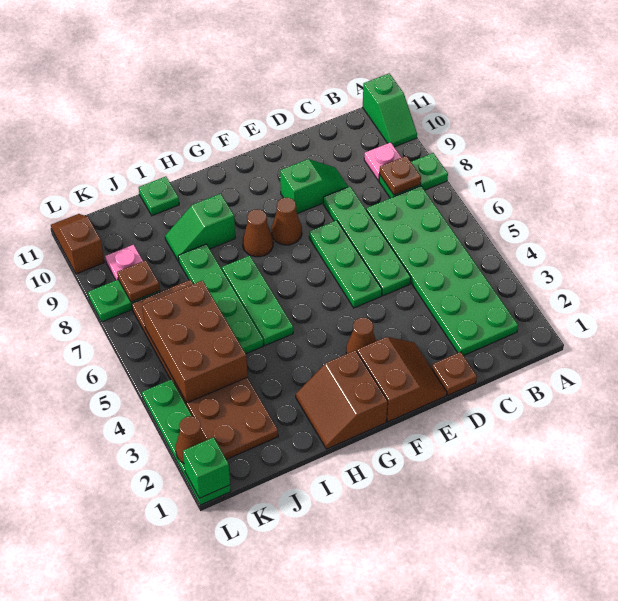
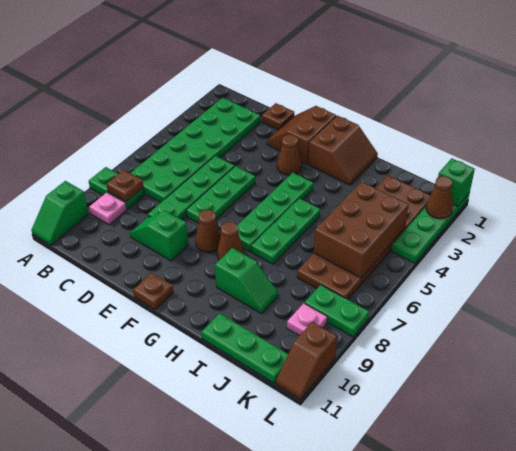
green slope A10:A11 level 1 top 11 -> green slope A10:A11 level 1 top 10
green plate I5:I8 level 1 -> green plate G4:G7 level 1
green plate I11 level 1 -> green plate I11:K11 level 1
brown plate K8 level 2 -> brown plate F11 level 1

